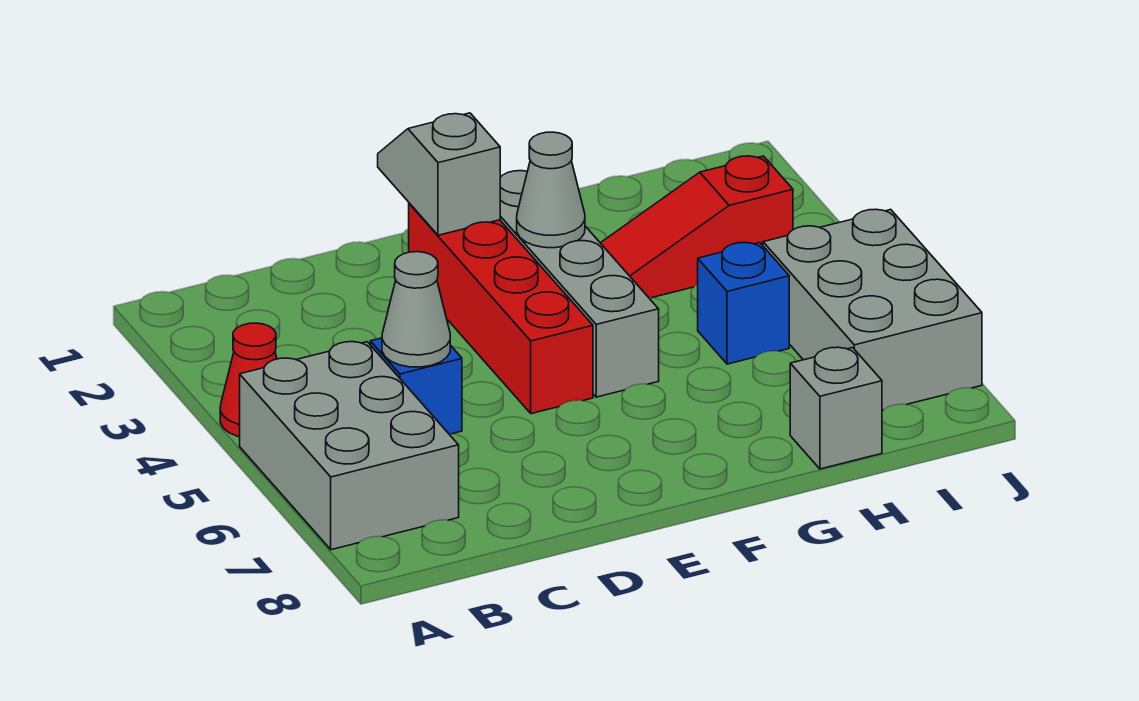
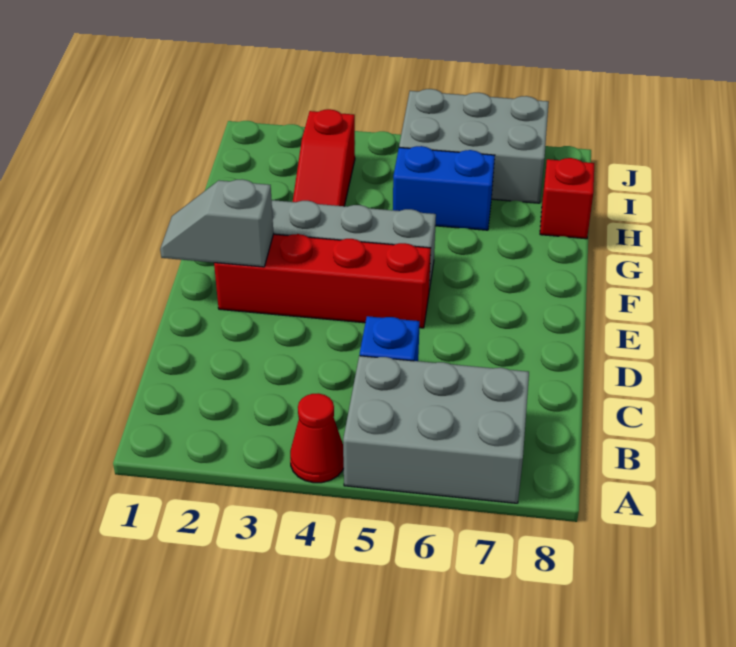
grey cone C5 level 2 -> none
grey cone F3 level 2 -> none
blue brick H5 level 1 -> blue brick H5:H6 level 1
grey brick H8 level 1 -> red brick H8 level 1

